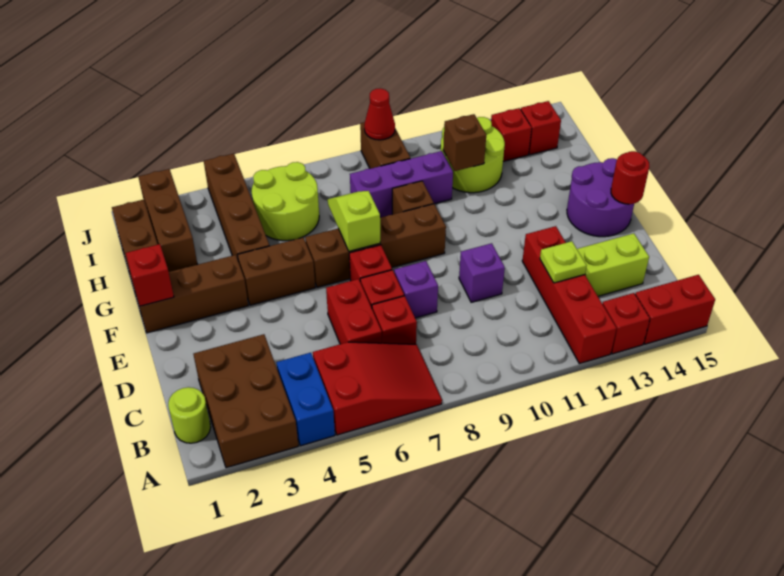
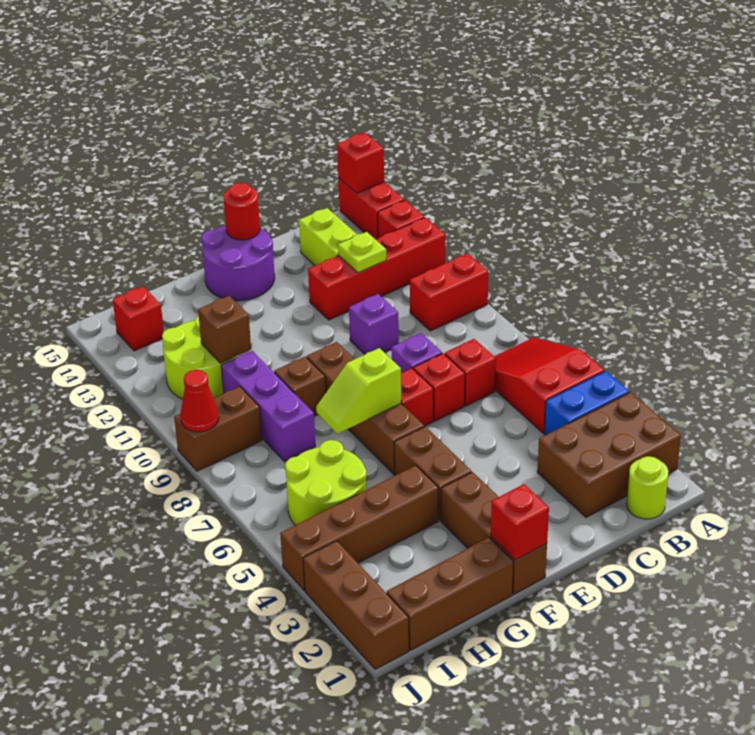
red brick C6:D6 level 1 -> red brick A10:B10 level 1
brown brick H2:J2 level 1 -> brown brick J1:J3 level 1
red brick I13 level 1 -> red brick A15 level 2

